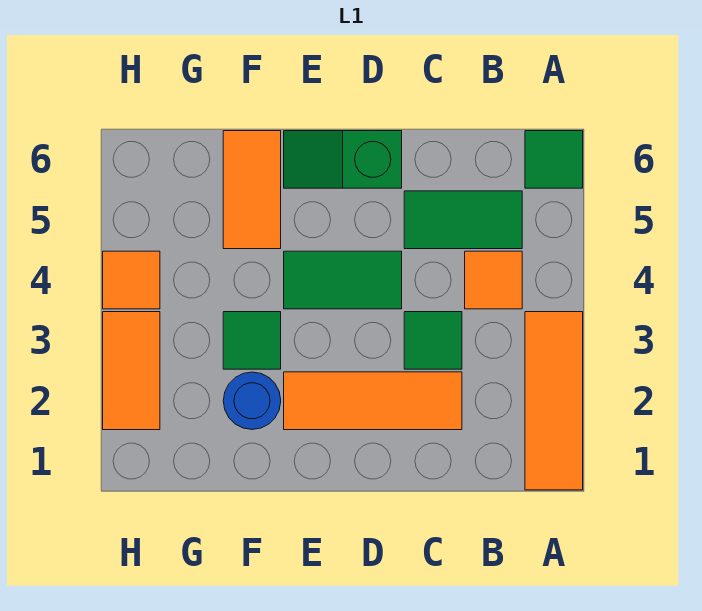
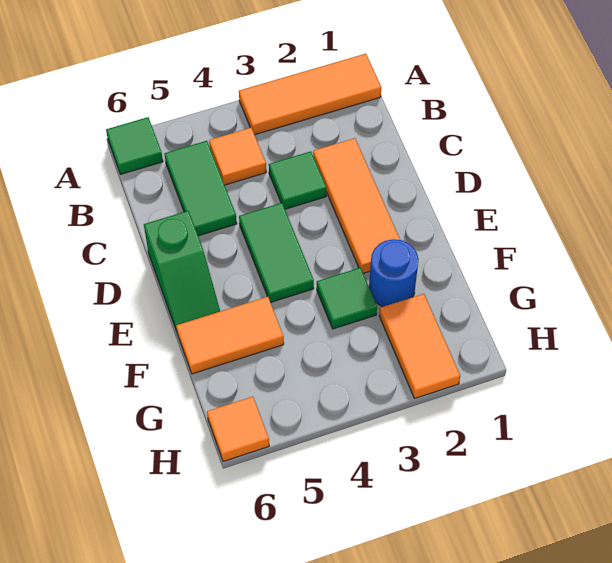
orange tile H2:H3 level 1 -> orange tile G2:H2 level 1
orange tile H4 level 1 -> orange tile H6 level 1

